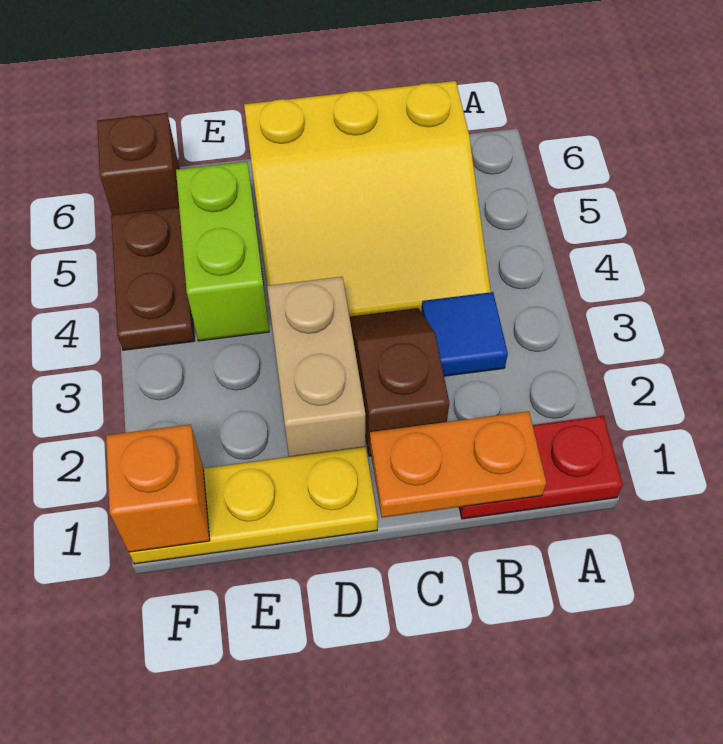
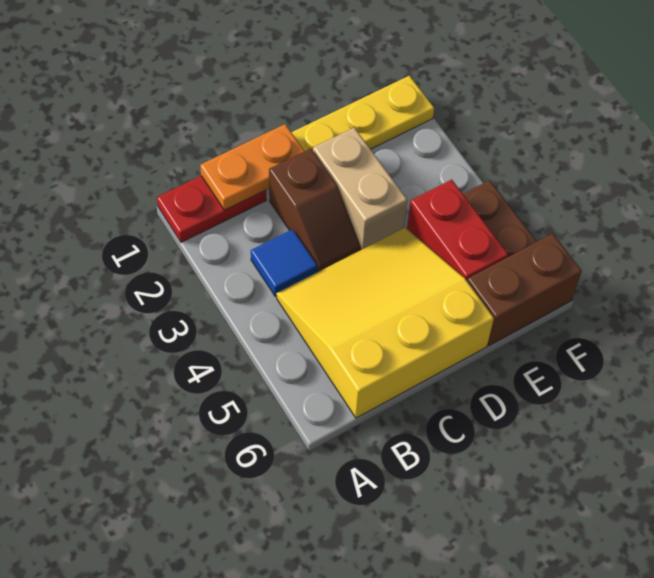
lime brick E4:E5 level 1 -> red brick E4:E5 level 1
orange brick F1 level 2 -> none
brown brick F6 level 1 -> brown brick E6:F6 level 1

